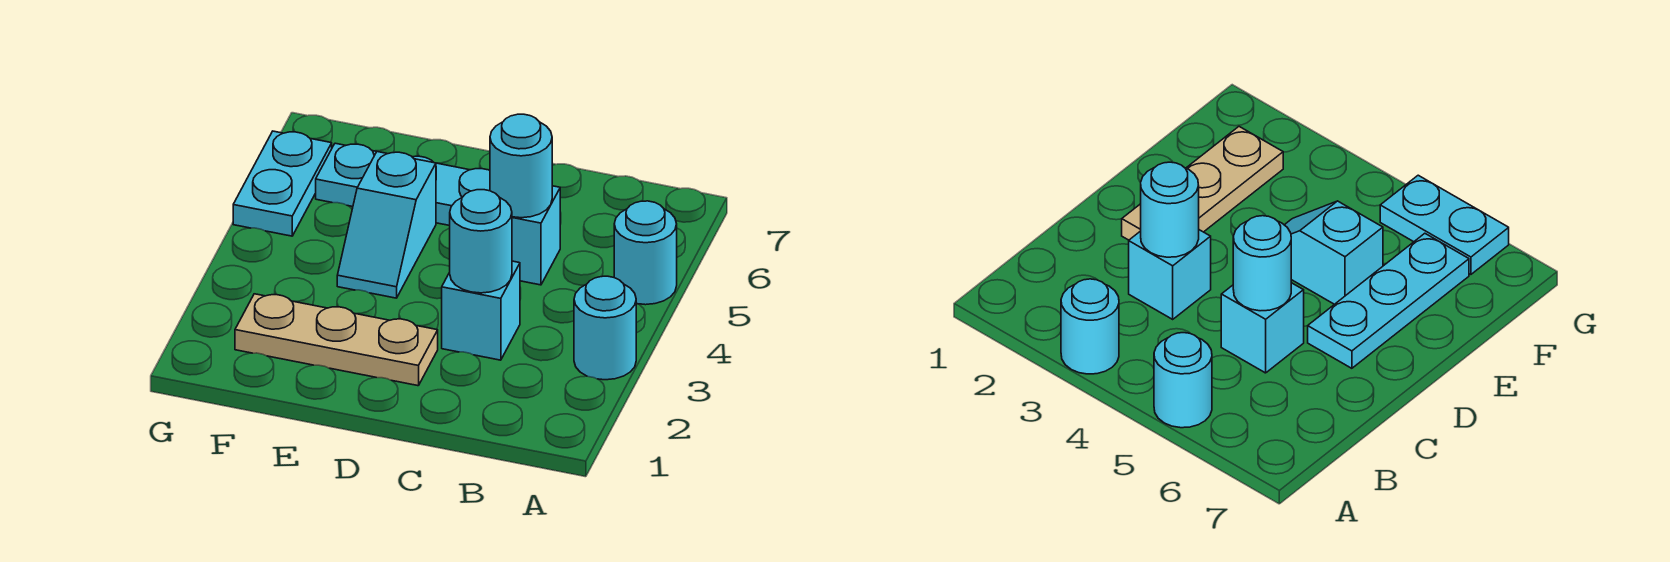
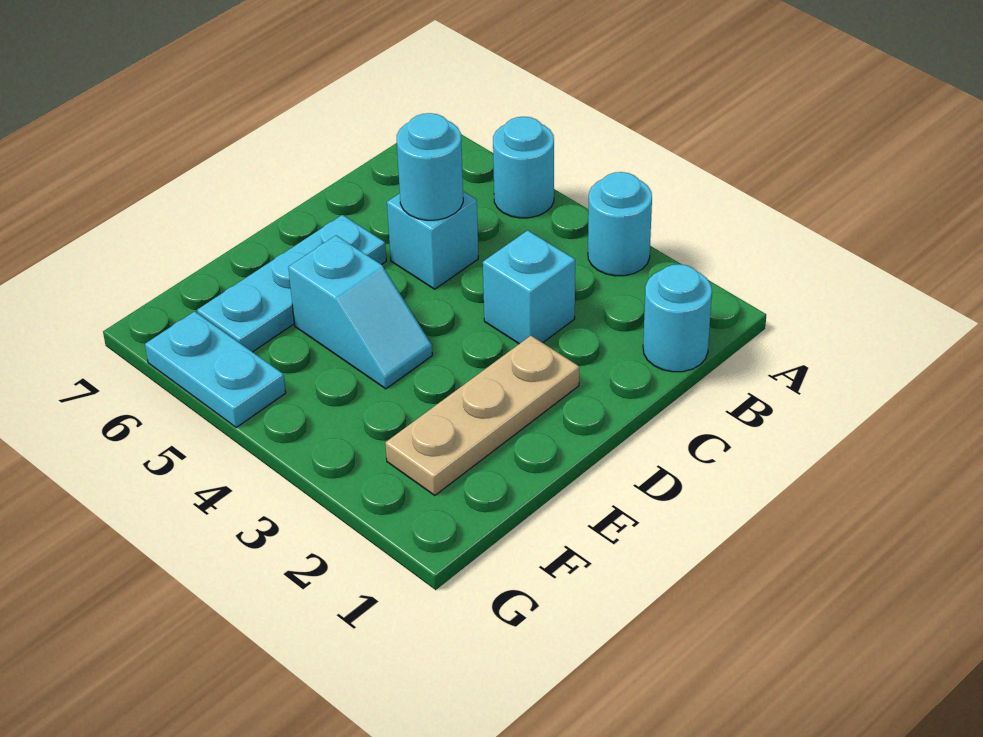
cyan round brick C3 level 2 -> cyan round brick B1 level 1

